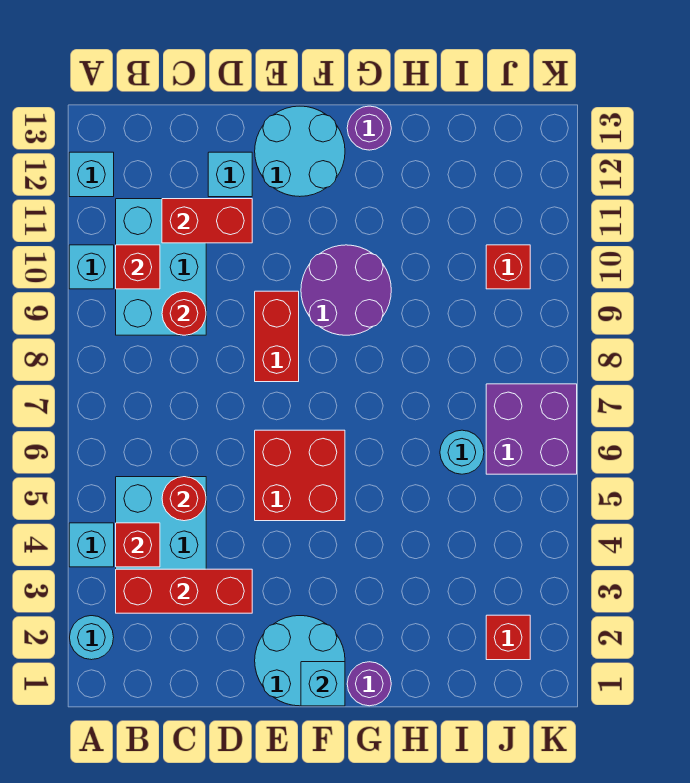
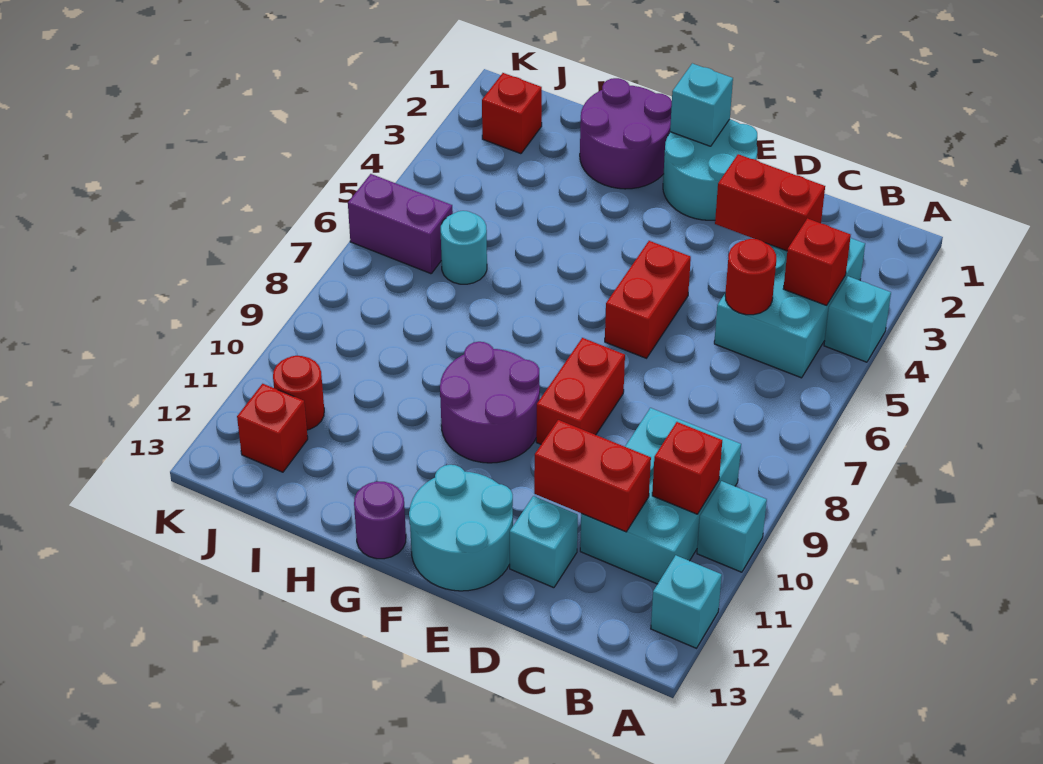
cyan round brick A2 level 1 -> none
red brick B3:D3 level 2 -> red brick C3:D3 level 2
red round brick C9 level 2 -> red round brick J11 level 1
red brick E5:F6 level 1 -> red brick E5:E6 level 1
purple round brick G1 level 1 -> purple round brick G1:H2 level 1
purple brick J6:K7 level 1 -> purple brick J6:K6 level 1
red brick J10 level 1 -> red brick J12 level 1

